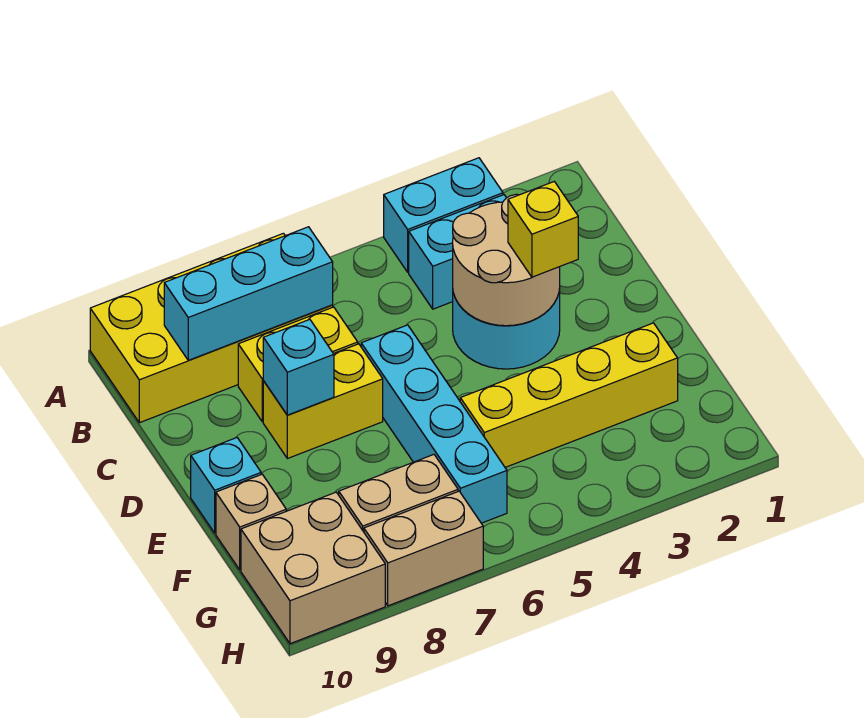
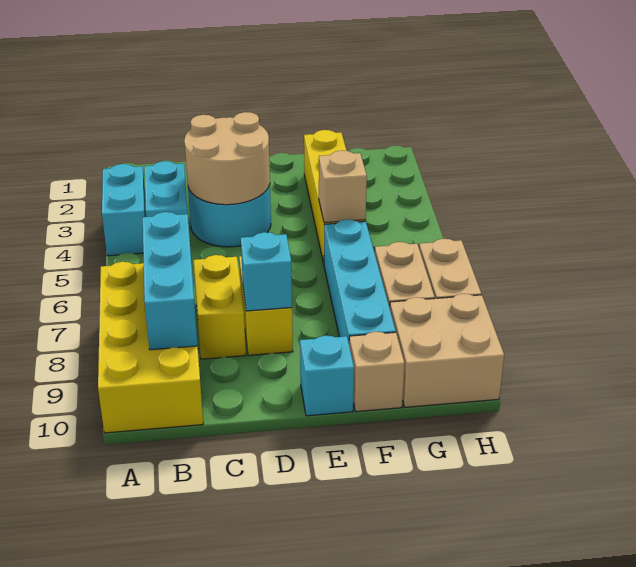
yellow brick D3 level 3 -> none
cyan brick D6:G6 level 1 -> cyan brick F6:F9 level 1
none -> tan brick F5 level 2

